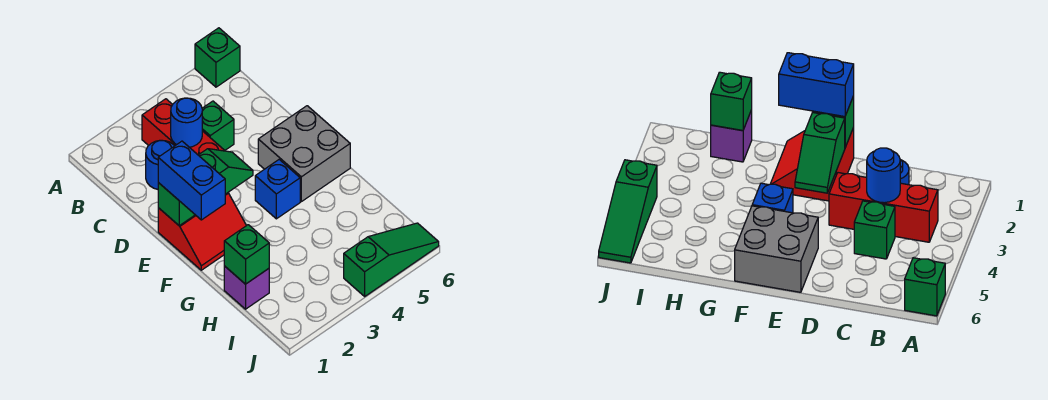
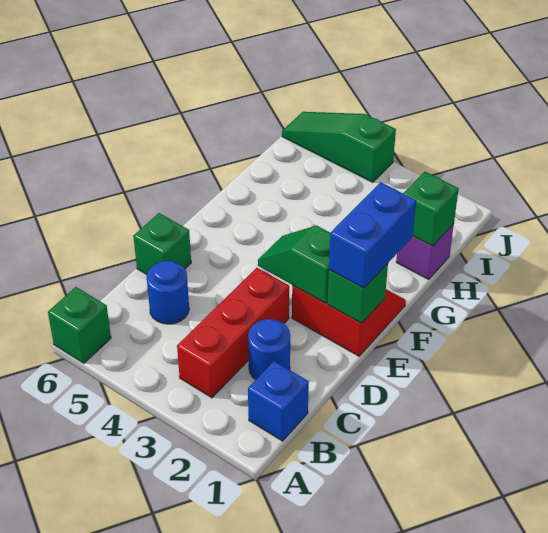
blue round brick C3 level 2 -> blue round brick C5 level 1
green brick C4 level 1 -> green brick D6 level 1
grey brick E5:F6 level 1 -> none
blue brick F4 level 1 -> blue brick B1 level 1

